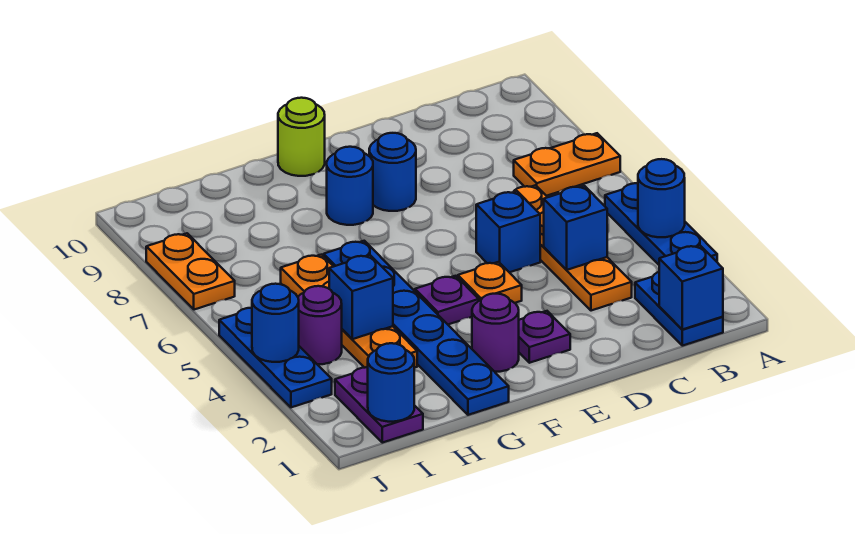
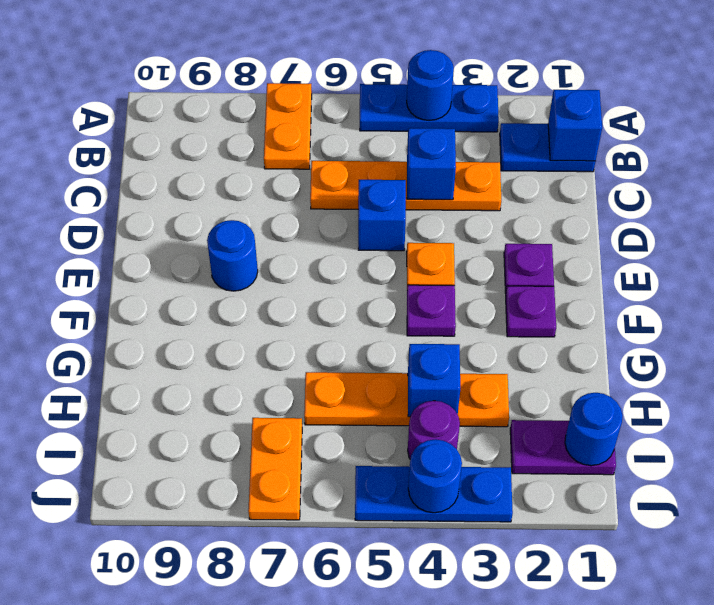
purple round brick F2 level 1 -> purple plate F2 level 1
blue round brick F8 level 1 -> none
lime round brick F10 level 1 -> none
blue plate G1:G6 level 1 -> none
orange plate J7:J8 level 1 -> orange plate I7:J7 level 1

